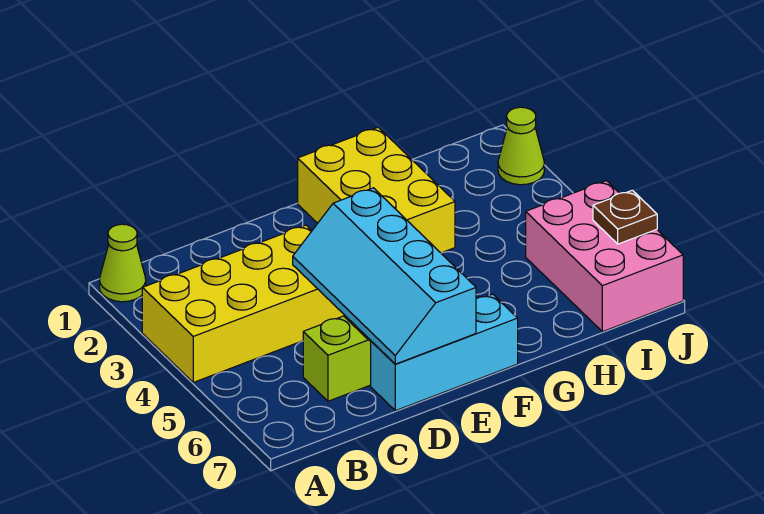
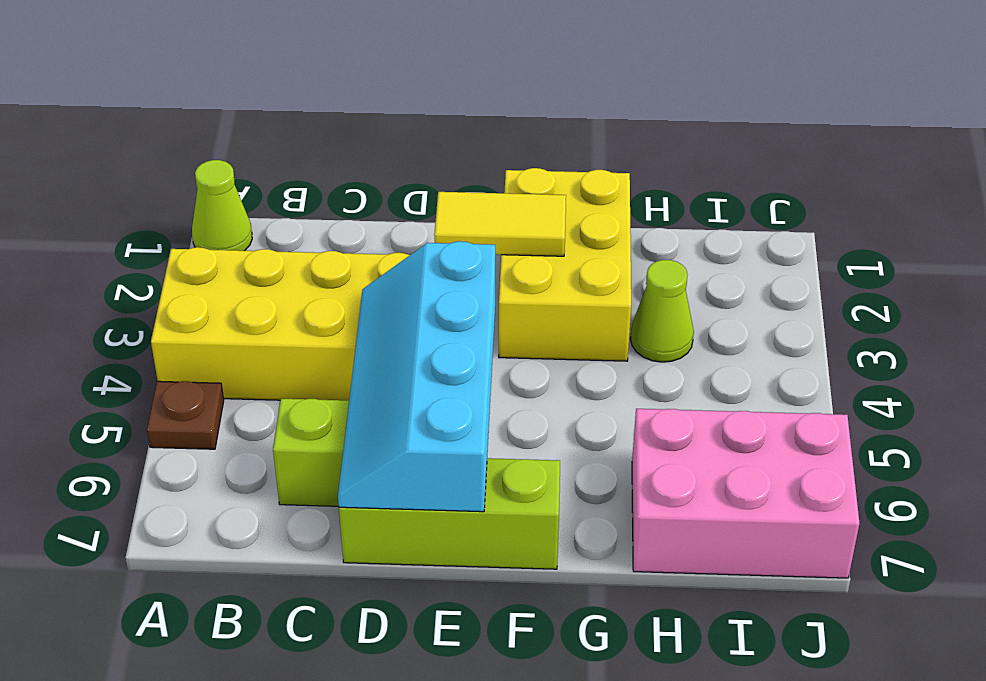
cyan brick D7:F7 level 1 -> lime brick D7:F7 level 1
none -> yellow tile E2:F2 level 2
pink brick I5:J7 level 1 -> pink brick H6:J7 level 1
lime cone J2 level 1 -> lime cone H3 level 1
brown plate J6 level 2 -> brown plate A5 level 1

